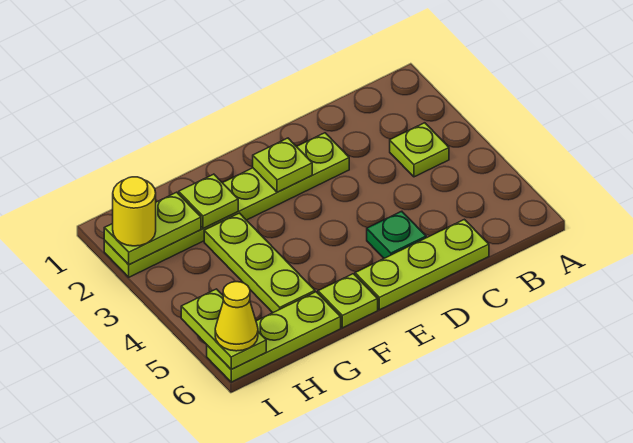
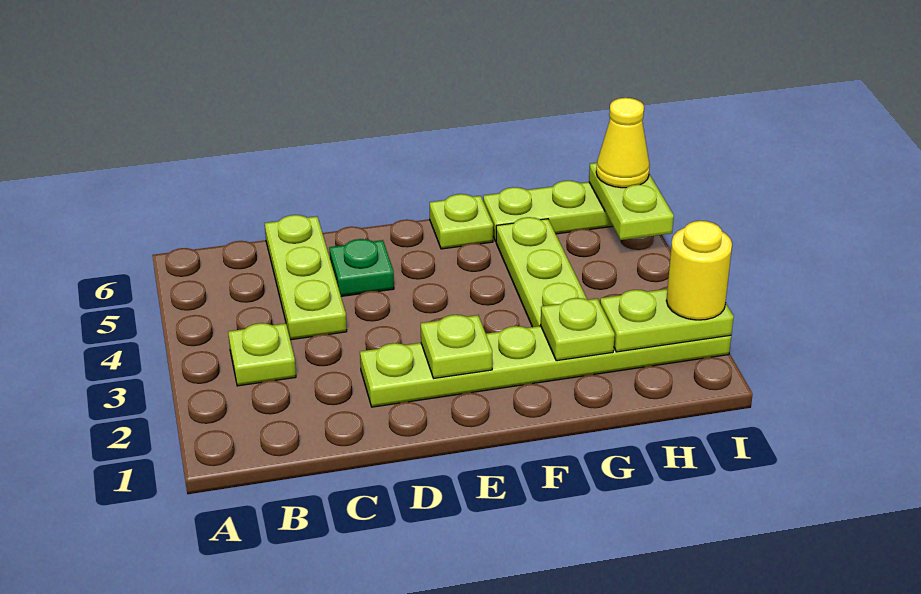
lime plate C6:E6 level 1 -> lime plate C4:C6 level 1

